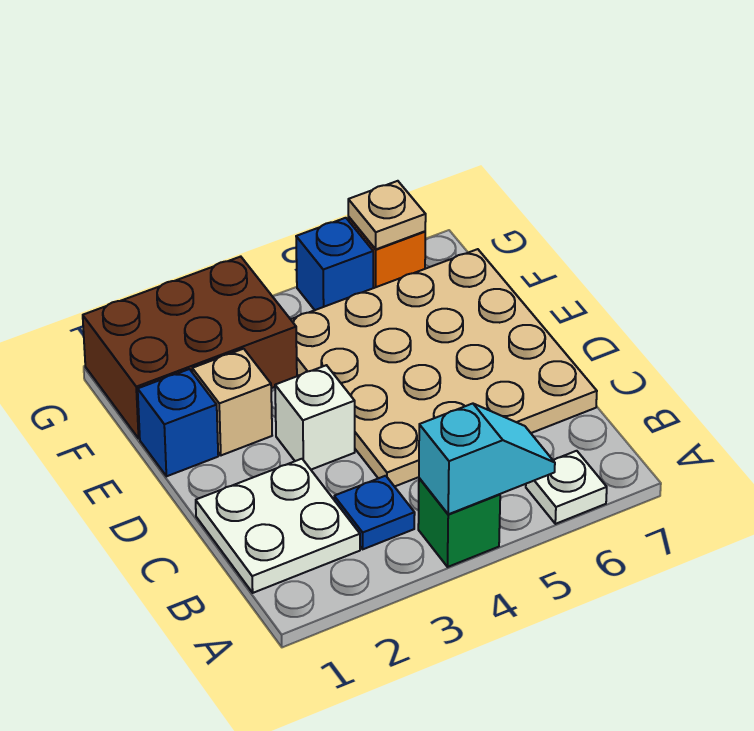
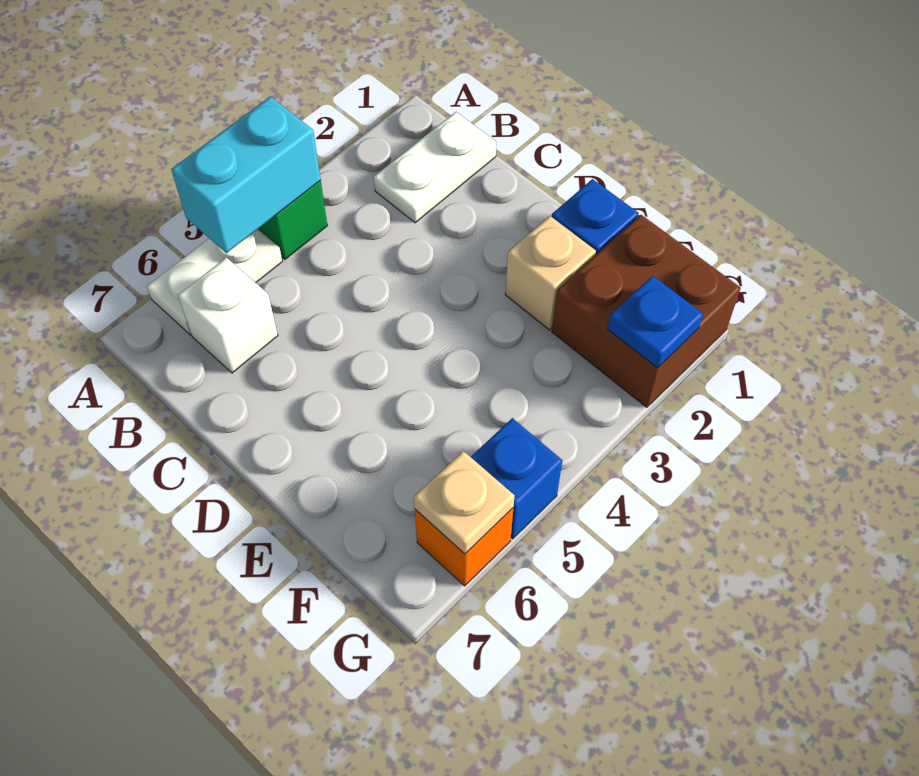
cyan slope A4:A5 level 2 top 4 -> cyan brick A4:A5 level 2
white plate A6 level 1 -> white plate A5:A6 level 1
white plate B1:C2 level 1 -> white plate B1:B2 level 1
blue plate B3 level 1 -> blue plate G2 level 2
tan plate C4:F7 level 1 -> none
white brick D3 level 1 -> white brick B6 level 1
brown brick F1:G3 level 1 -> brown brick F1:G2 level 1

